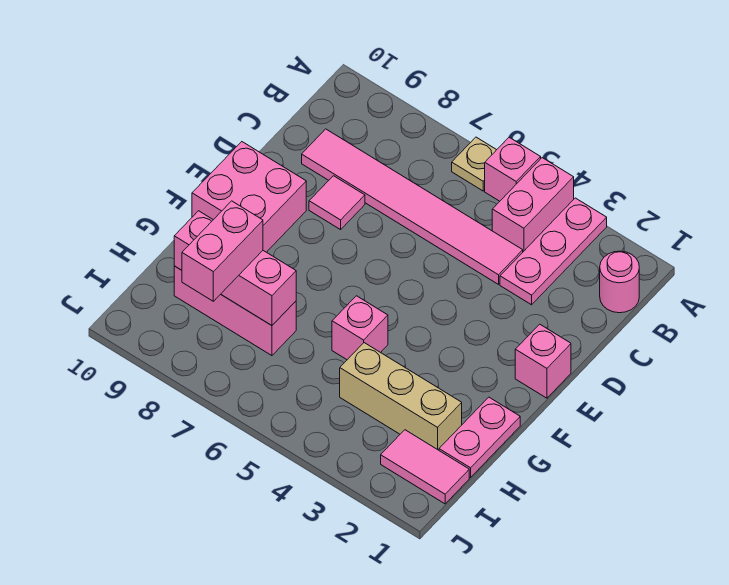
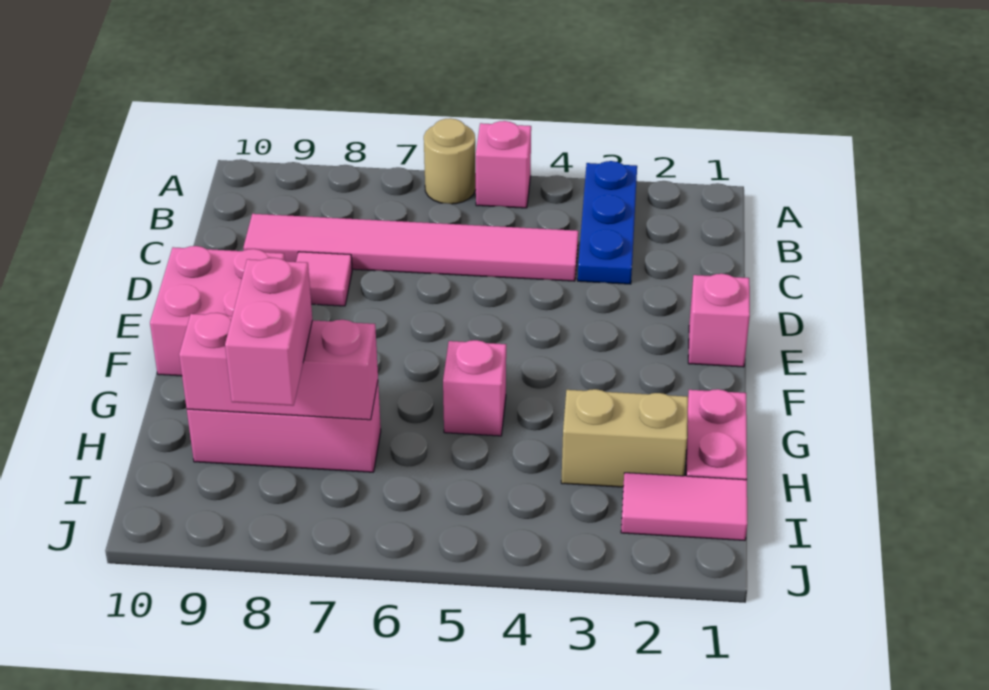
pink plate A3:C3 level 1 -> blue plate A3:C3 level 1
pink brick A4:B4 level 1 -> none
tan plate A6 level 1 -> tan round brick A6 level 1
pink round brick B1 level 1 -> none
tan brick H2:H4 level 1 -> tan brick H2:H3 level 1

